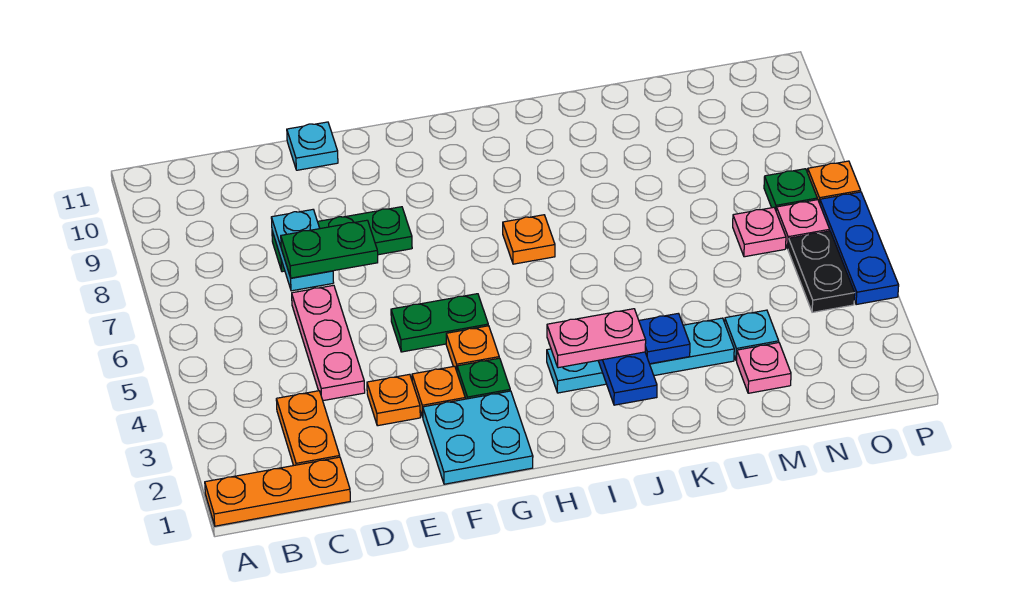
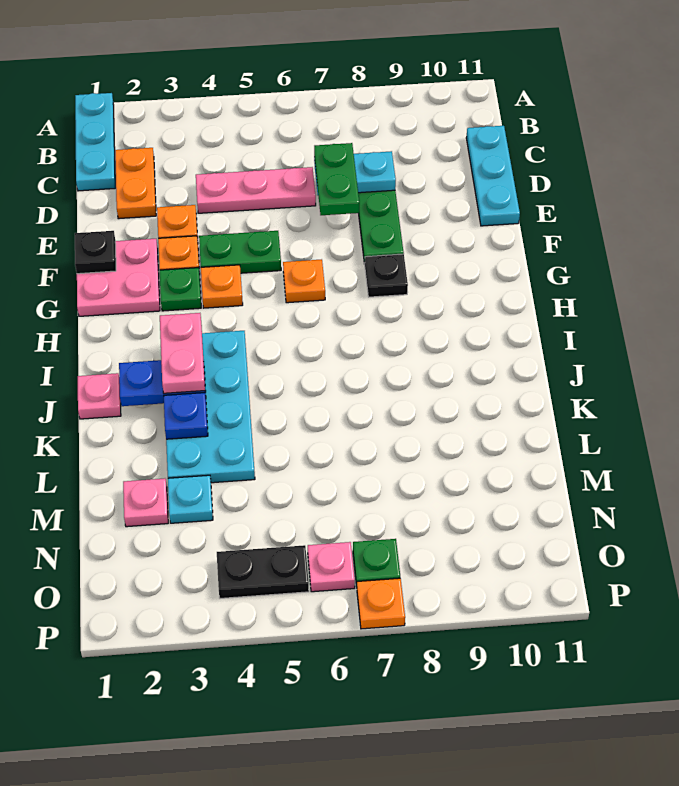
orange plate A1:C1 level 1 -> cyan plate A1:C1 level 1
orange plate C2:C3 level 1 -> orange plate C2:D2 level 1
cyan plate E11 level 1 -> cyan plate C11:E11 level 1
cyan plate F1:G2 level 1 -> pink plate F1:G2 level 1
none -> black plate F1 level 2
green plate F5:G5 level 1 -> green plate F4:F5 level 1
none -> black plate G8 level 1
cyan plate I3:L3 level 1 -> cyan plate I3:L4 level 1
orange plate I7 level 1 -> orange plate G6 level 1
pink plate N6 level 1 -> pink plate J1 level 1
blue plate P4:P6 level 1 -> none

